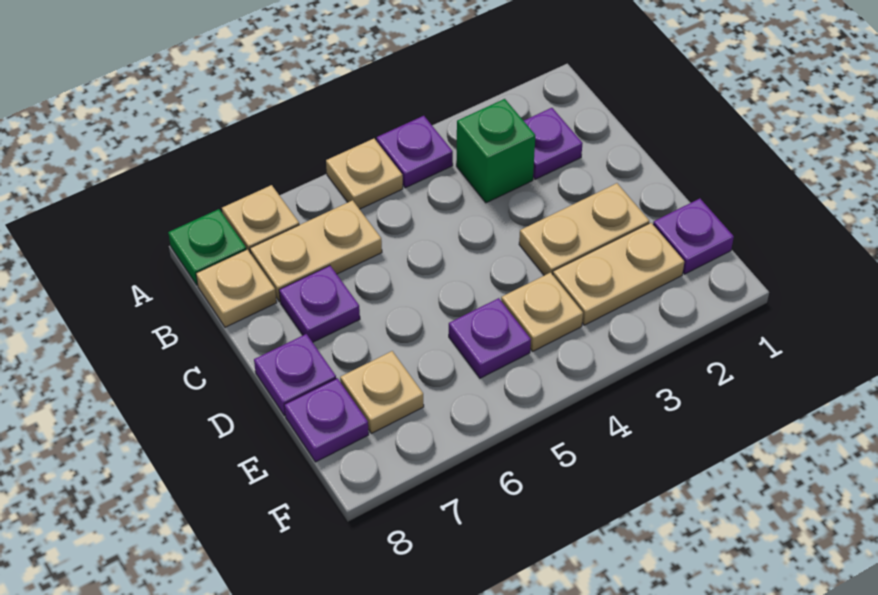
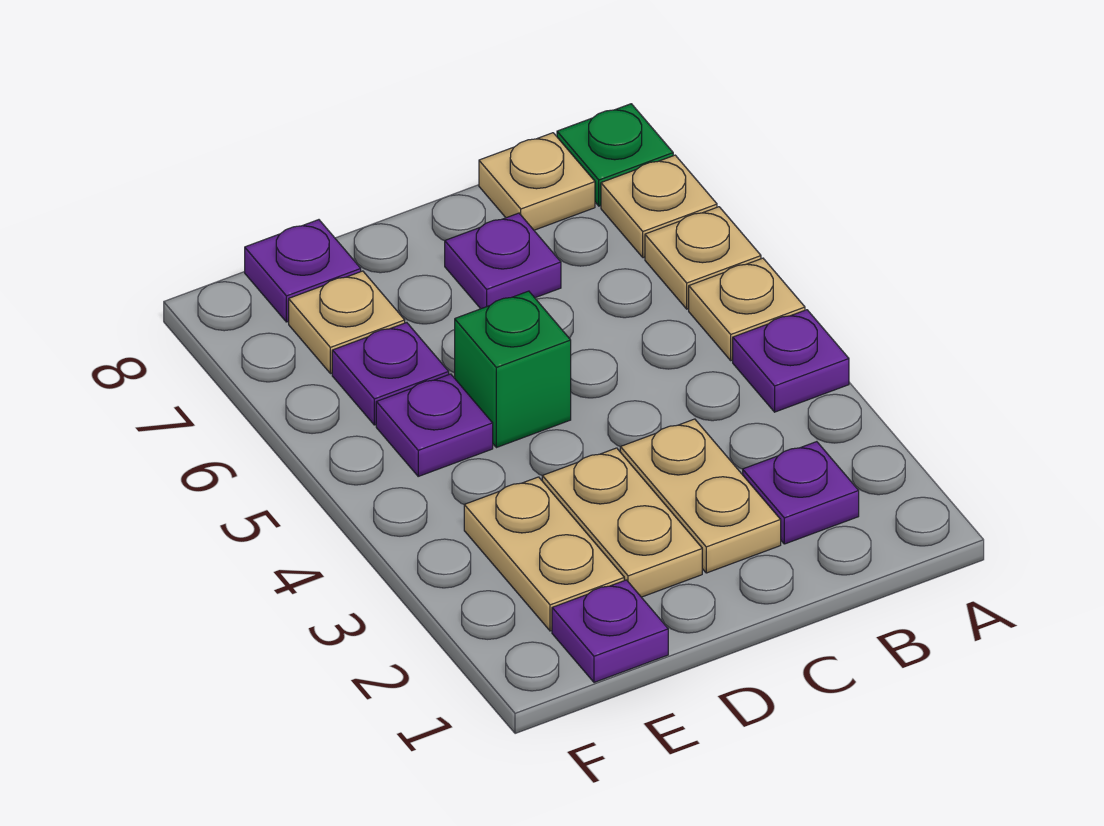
green brick B3 level 1 -> green brick D5 level 1
tan plate B6:B7 level 1 -> tan plate C2:C3 level 1
purple plate D8 level 1 -> purple plate E6 level 1
tan plate E4 level 1 -> tan plate A6 level 1

